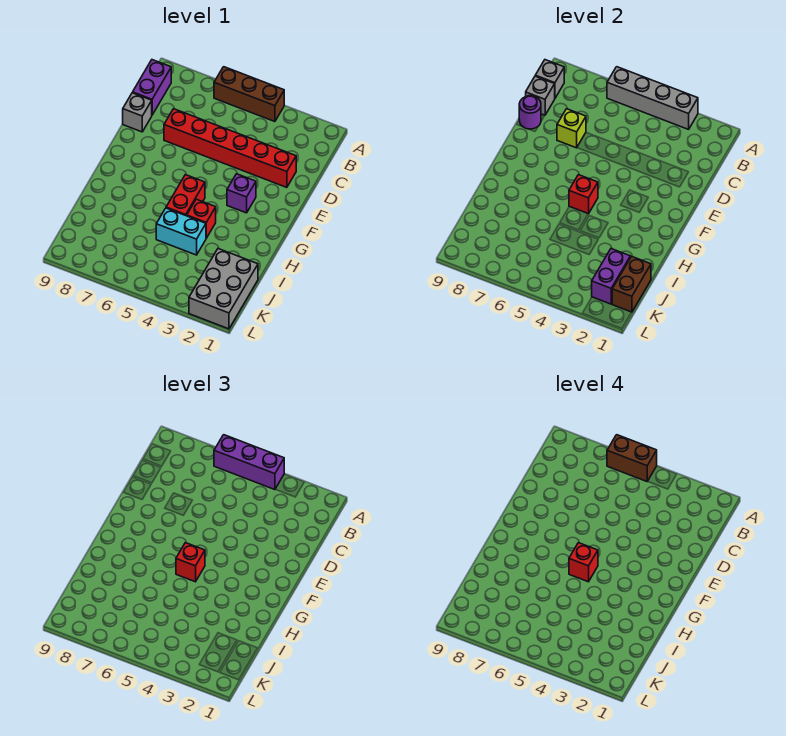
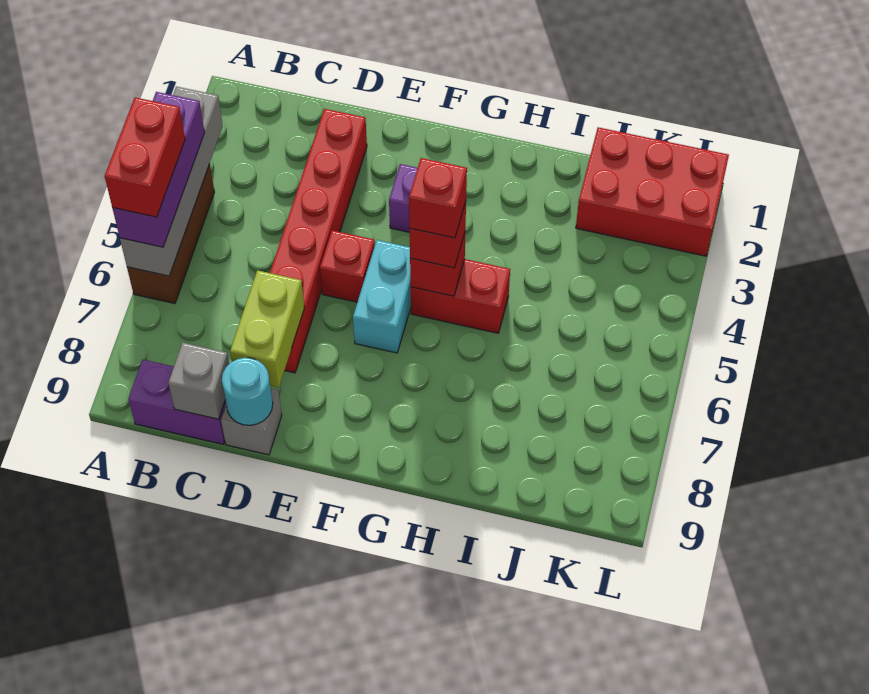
brown brick A5:A6 level 4 -> red brick A5:A6 level 4
grey brick B9 level 2 -> none
lime brick D7 level 2 -> lime brick D7:D8 level 2
purple round brick D9 level 2 -> cyan round brick D9 level 2
red brick H4 level 1 -> red brick E5 level 1
cyan brick I4:I5 level 1 -> cyan brick F5:F6 level 1
grey brick J1:L2 level 1 -> red brick J1:L2 level 1
brown brick J1:K1 level 2 -> none
purple brick J2:K2 level 2 -> none

